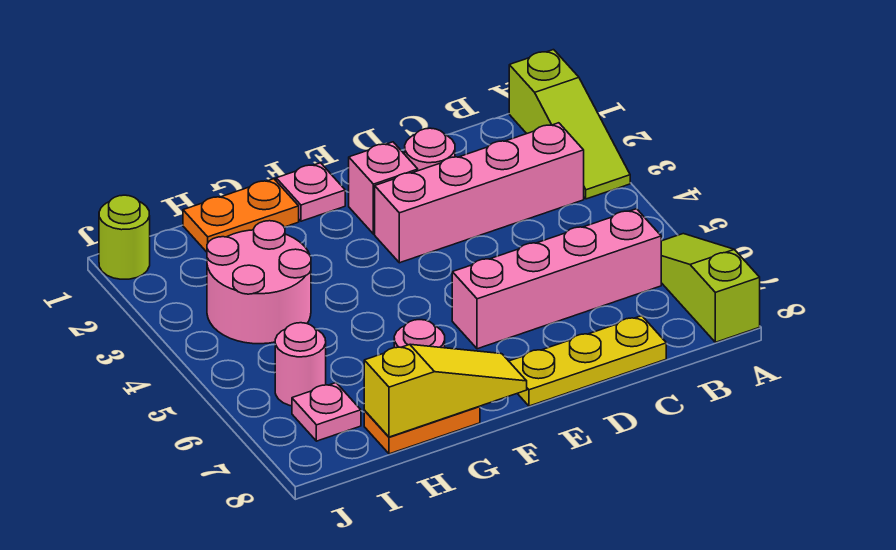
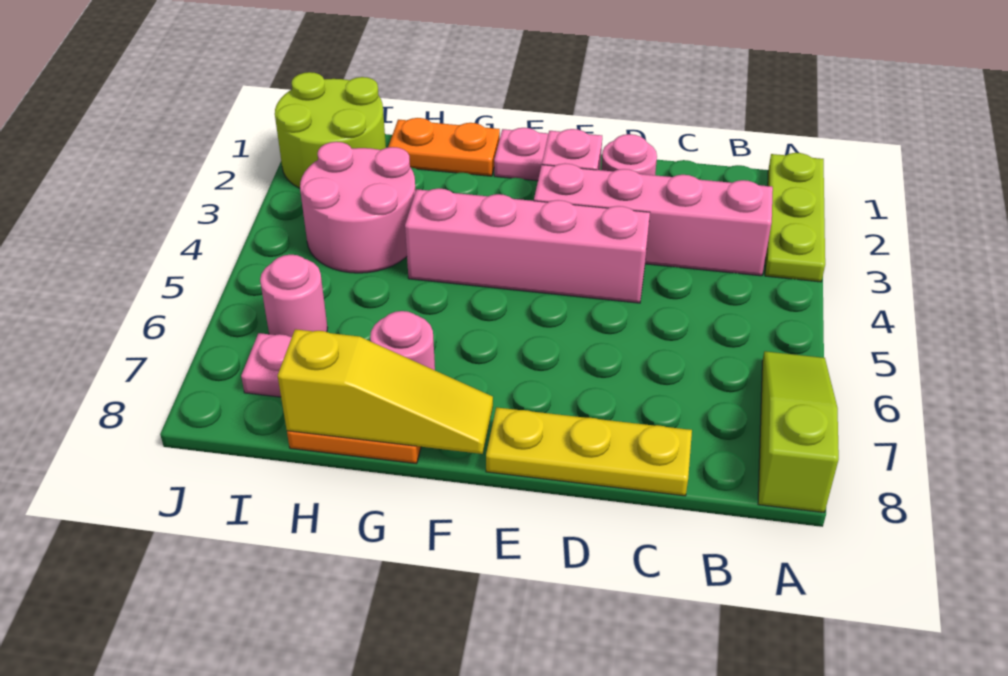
lime slope A1:A3 level 1 top 1 -> lime plate A1:A3 level 1
pink brick B6:E6 level 1 -> pink brick D4:G4 level 1
lime round brick J1 level 1 -> lime round brick I1:J2 level 1

